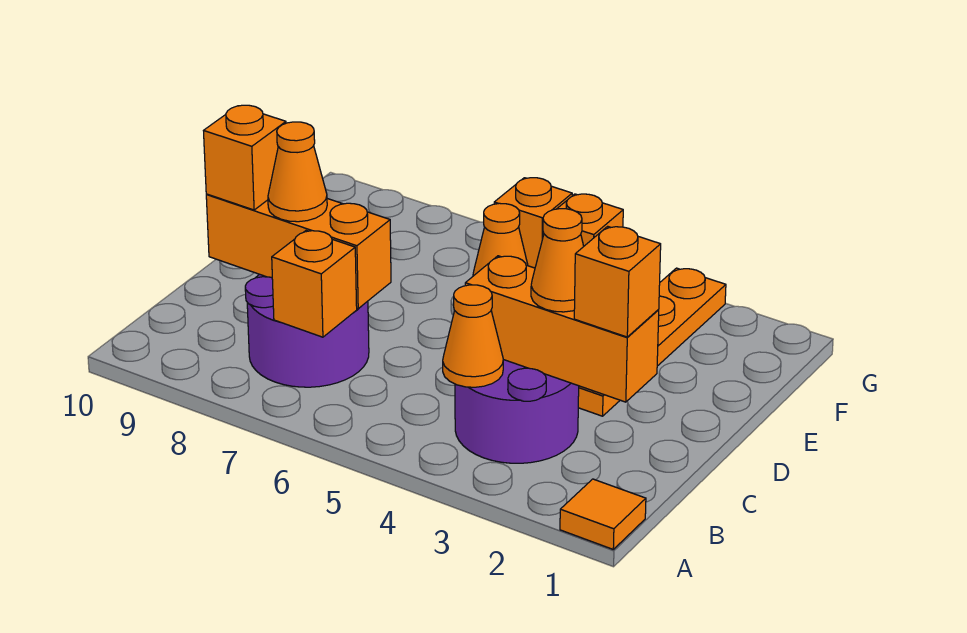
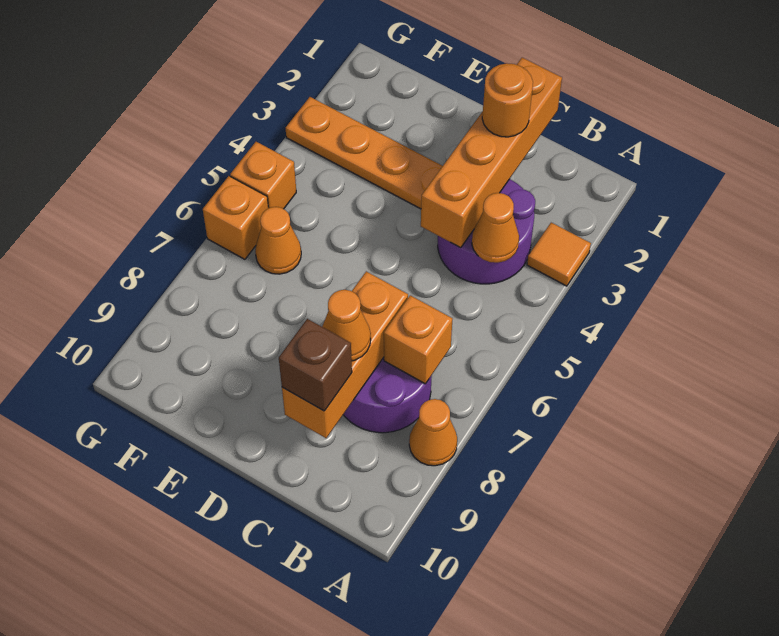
orange tile A1 level 1 -> orange tile A3 level 1
orange brick C2:C4 level 2 -> orange brick C1:C4 level 2
orange brick C2 level 3 -> orange round brick C2 level 3
orange cone C3 level 3 -> orange cone A8 level 1
orange brick C9 level 3 -> brown brick C9 level 3

